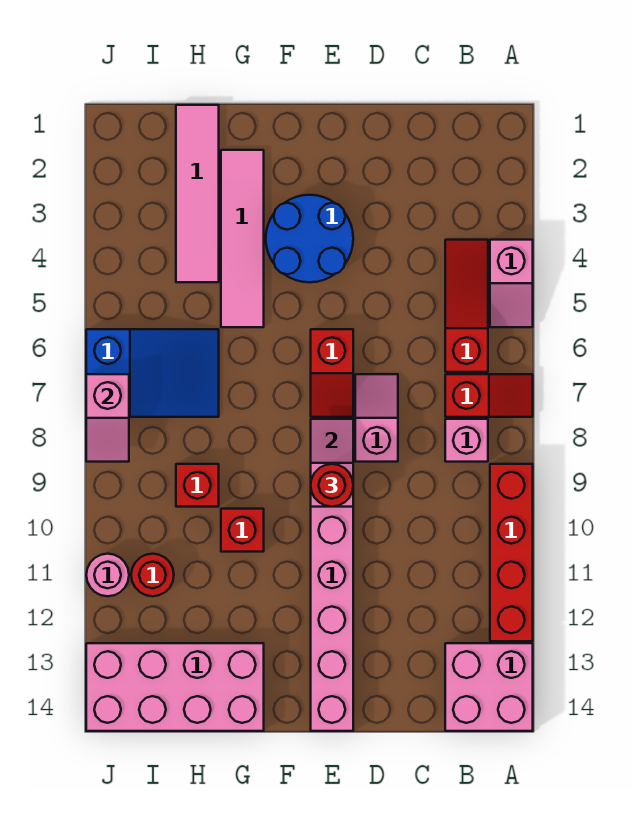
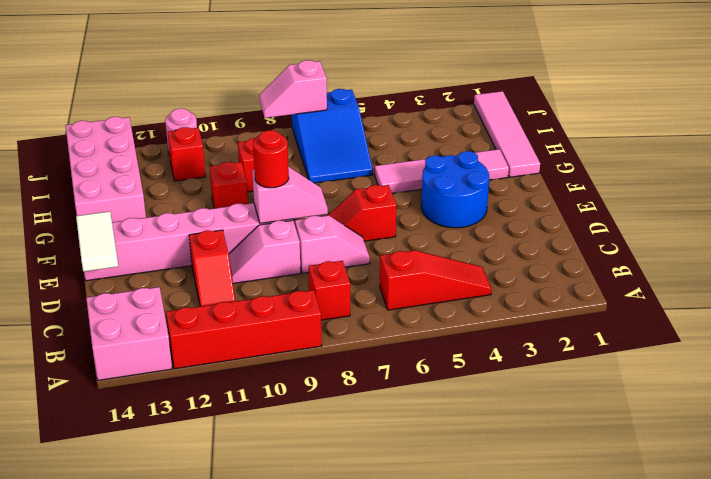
pink slope A4:A5 level 1 top 4 -> pink slope D9:D10 level 1 top 9
red slope A7:B7 level 1 top B -> red slope C11:D11 level 1 top D
pink brick B8 level 1 -> red brick B8 level 1
none -> white tile D14:E14 level 2
pink tile H1:H4 level 1 -> pink tile G1:J1 level 1
red round brick I11 level 1 -> red brick I11 level 1

